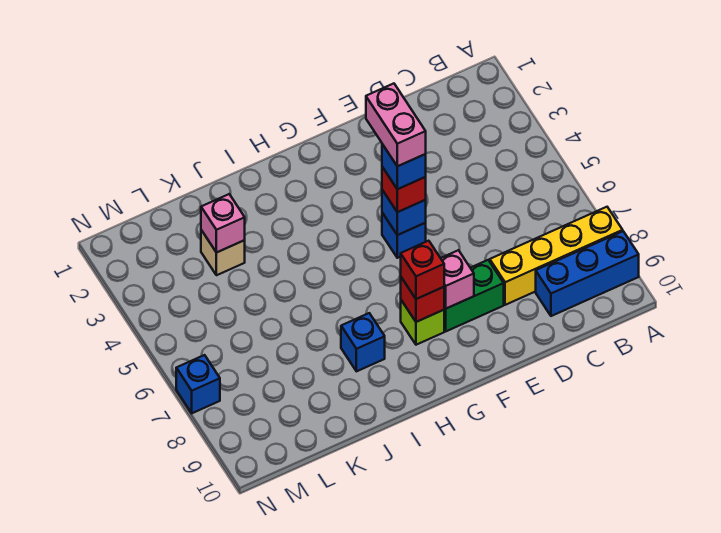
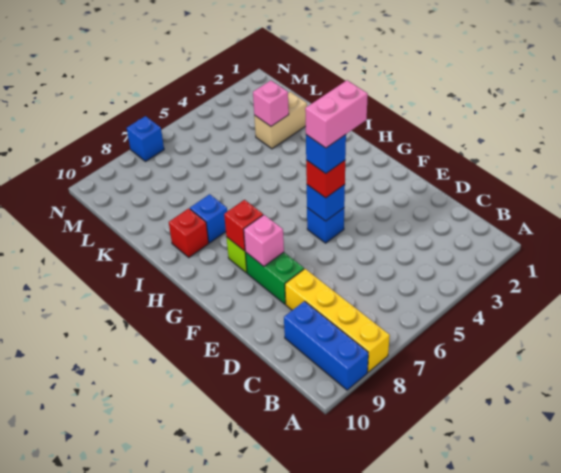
red brick G8 level 3 -> red brick I9 level 1
tan brick K3 level 1 -> tan brick K2:K3 level 1

